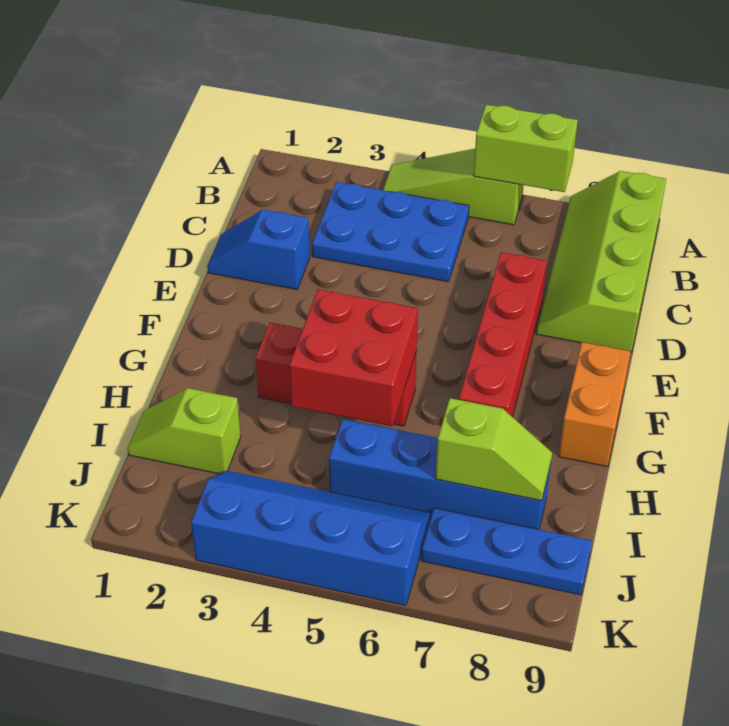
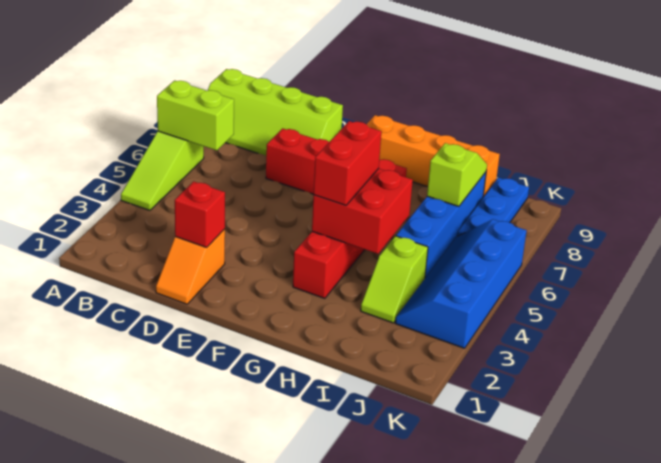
lime brick A6:A7 level 2 -> lime brick A6:B6 level 2
blue plate B3:C5 level 1 -> none
blue slope D1:D2 level 1 top 2 -> orange slope D1:D2 level 1 top 2
none -> red brick D2 level 2
orange brick F9:G9 level 1 -> orange brick F9:I9 level 1
none -> red brick G4:G5 level 3
lime slope I1:I2 level 1 top 2 -> lime slope I3:I4 level 1 top 4

